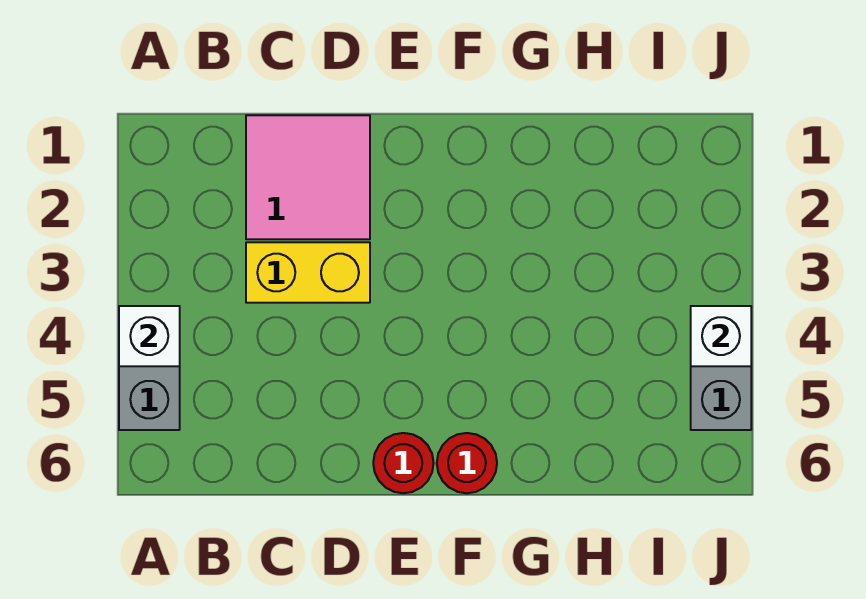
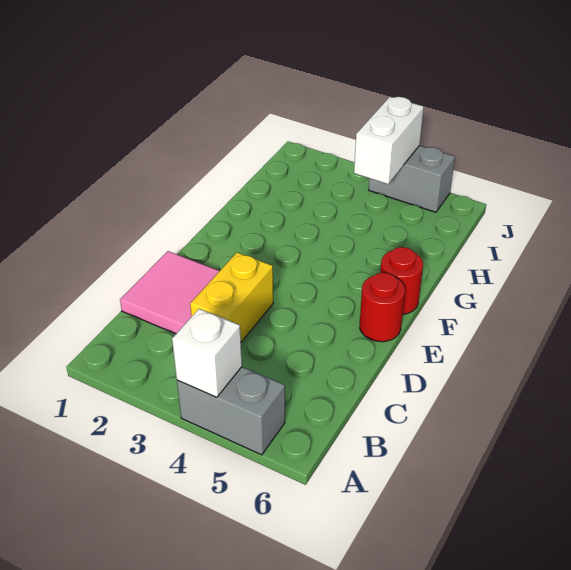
white brick J4 level 2 -> white brick I4:J4 level 2

